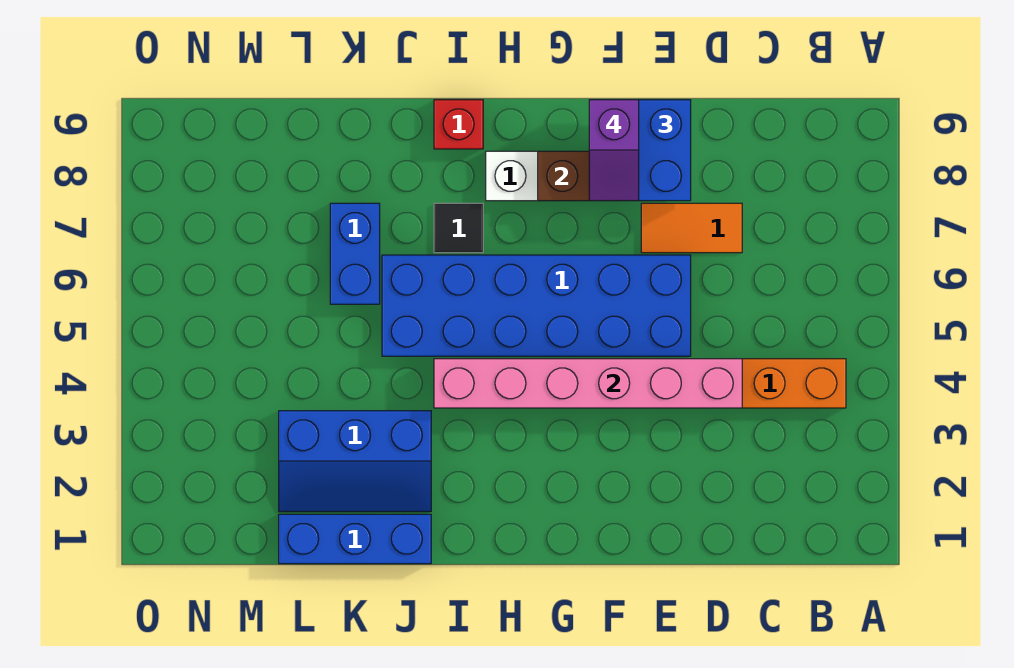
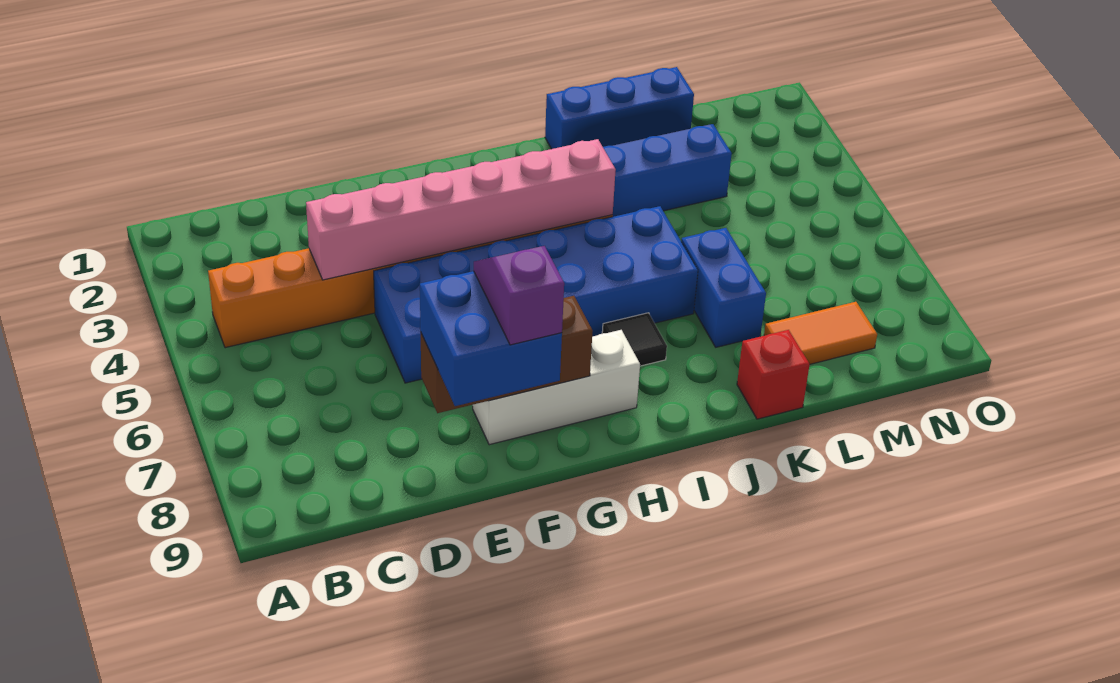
orange tile D7:E7 level 1 -> orange tile L8:M8 level 1
red brick I9 level 1 -> red brick K9 level 1

